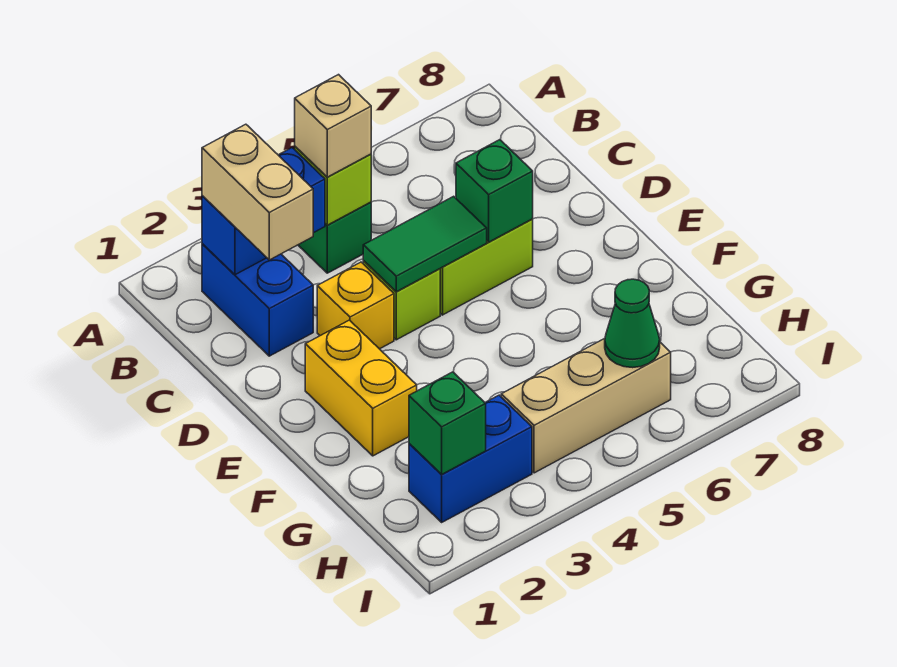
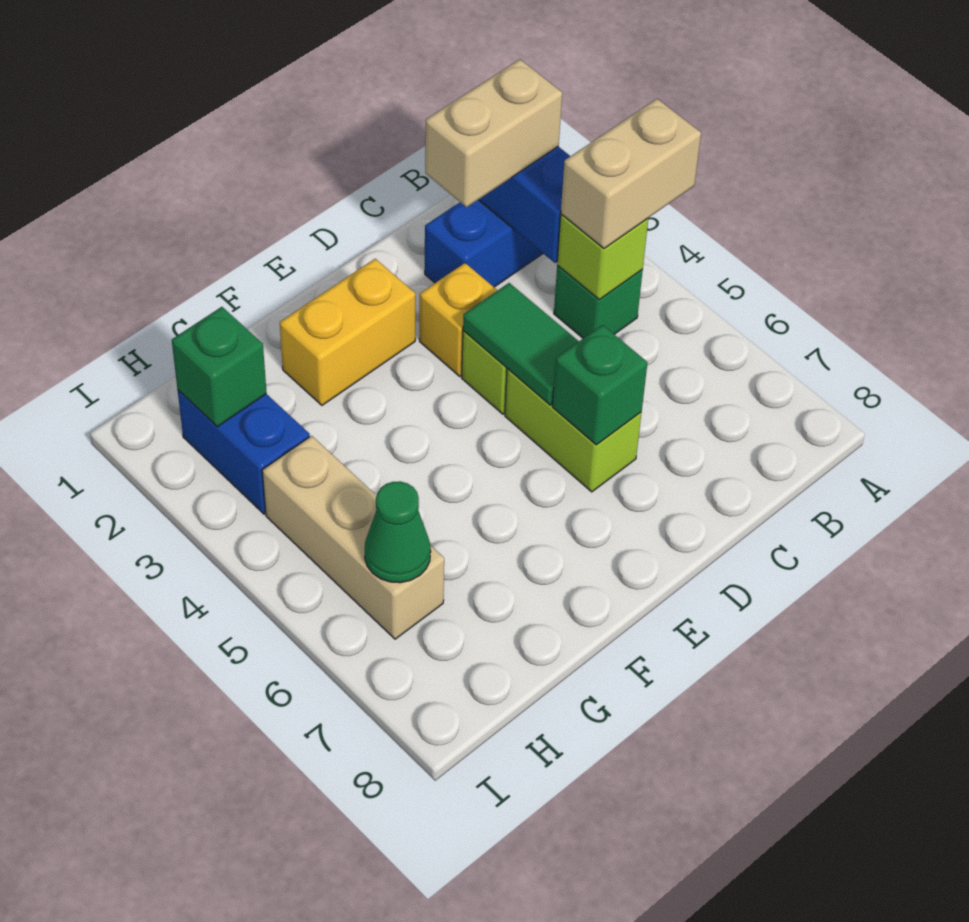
tan brick B4 level 3 -> tan brick A4:B4 level 3

